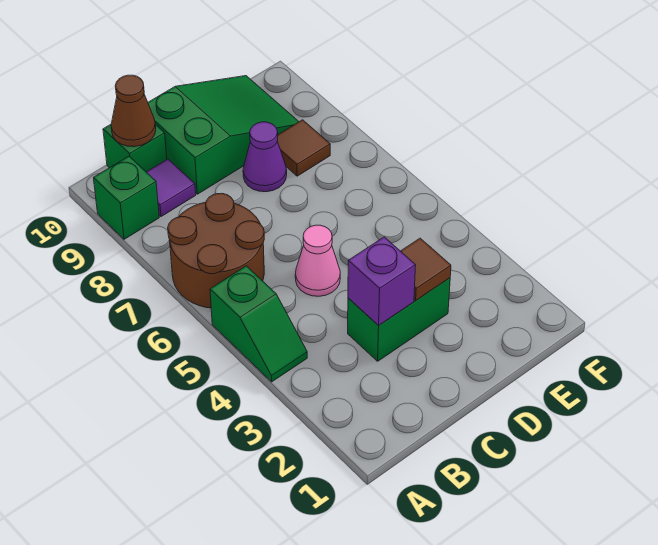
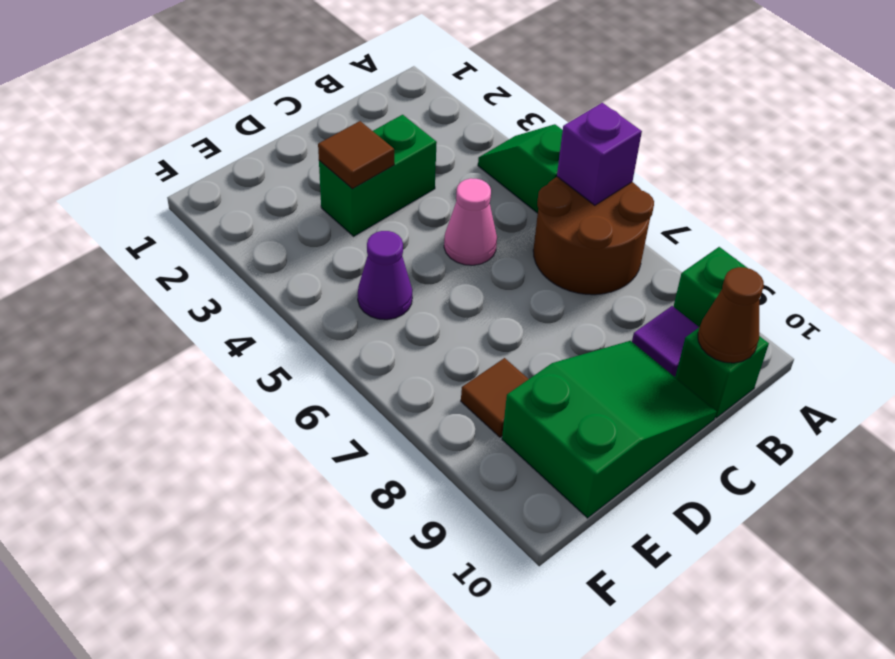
purple brick C3 level 2 -> purple brick A6 level 2
green slope C9:E10 level 1 top C -> green slope C9:E10 level 1 top E
purple cone D8 level 1 -> purple cone E5 level 1

